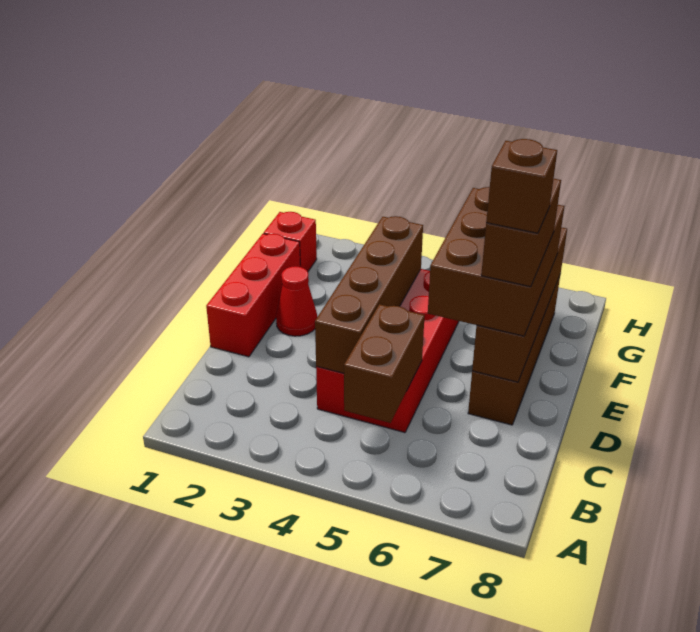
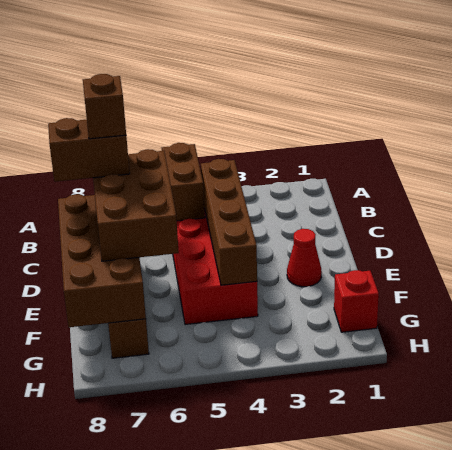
red brick D1:F1 level 1 -> none
brown brick D7:G7 level 2 -> brown brick D7:G8 level 2
brown brick D7:E7 level 4 -> brown brick D7:D8 level 4

